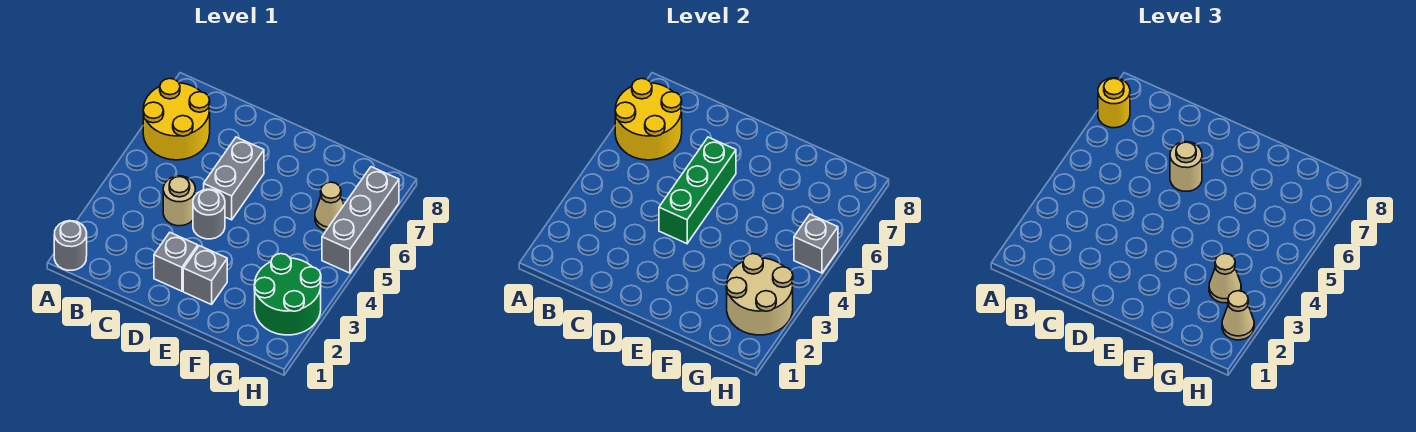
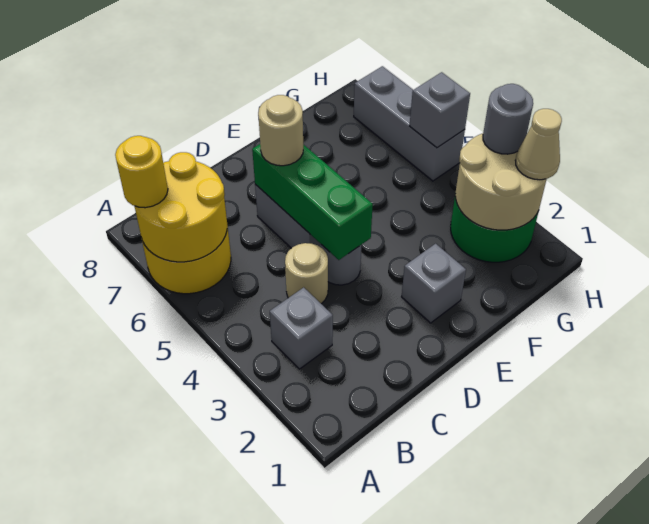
grey round brick A1 level 1 -> grey round brick H3 level 3
grey brick D2 level 1 -> grey brick B3 level 1
tan cone G3 level 3 -> none
tan cone G6 level 1 -> none

